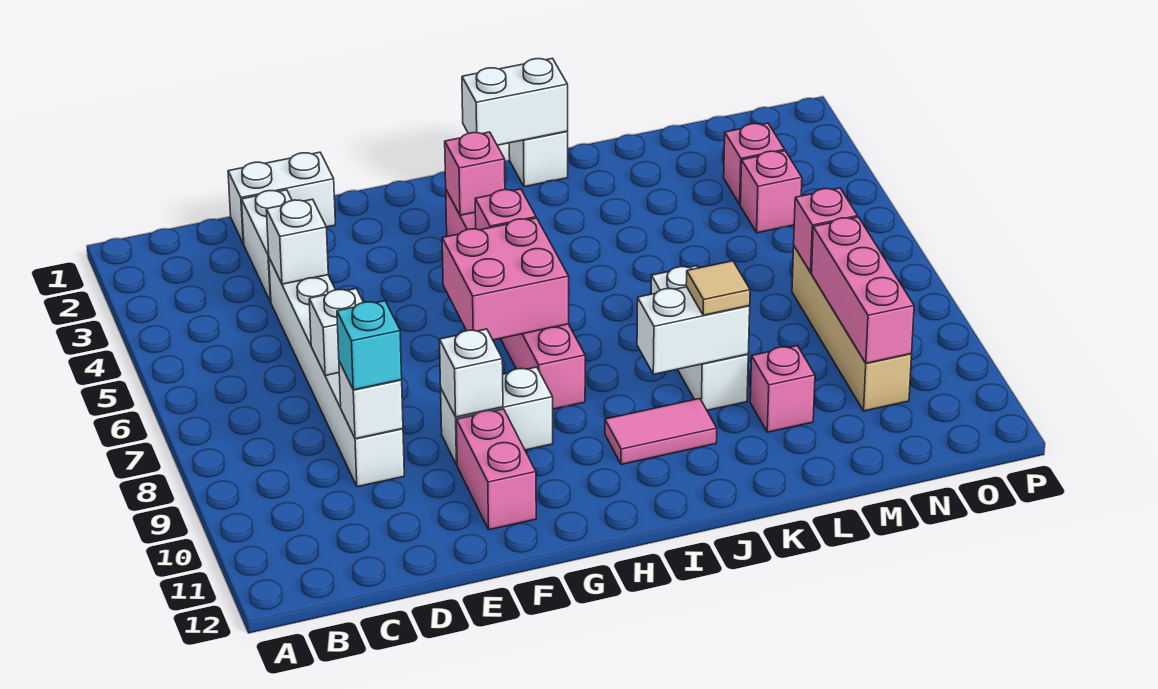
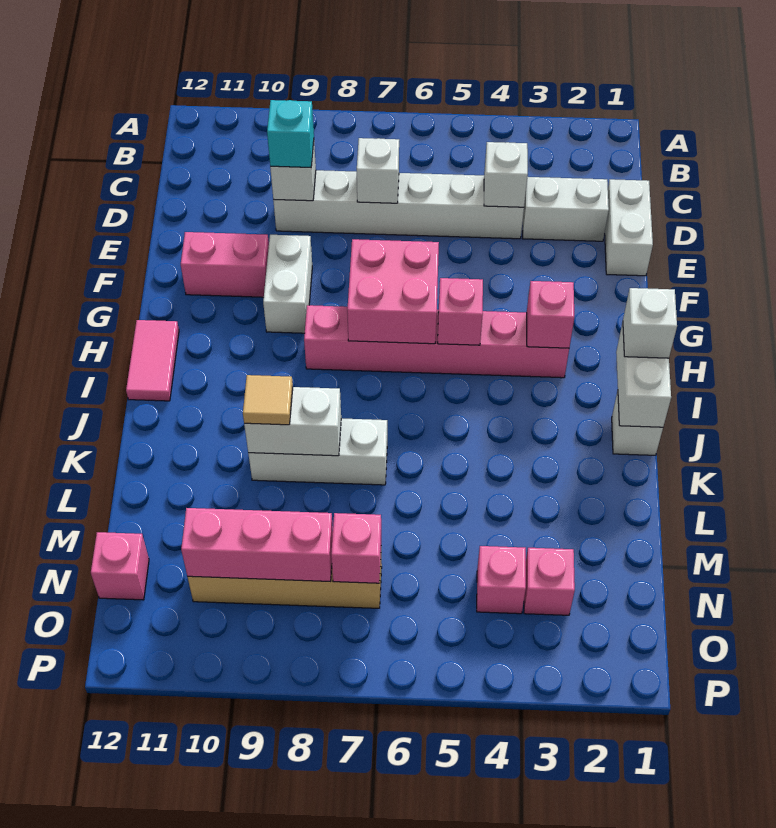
white brick F9 level 2 -> white brick I1 level 3
pink tile I10:J10 level 1 -> pink tile H12:I12 level 1
white brick J9:K9 level 2 -> white brick K8:K9 level 2
pink brick L10 level 1 -> pink brick N12 level 1

